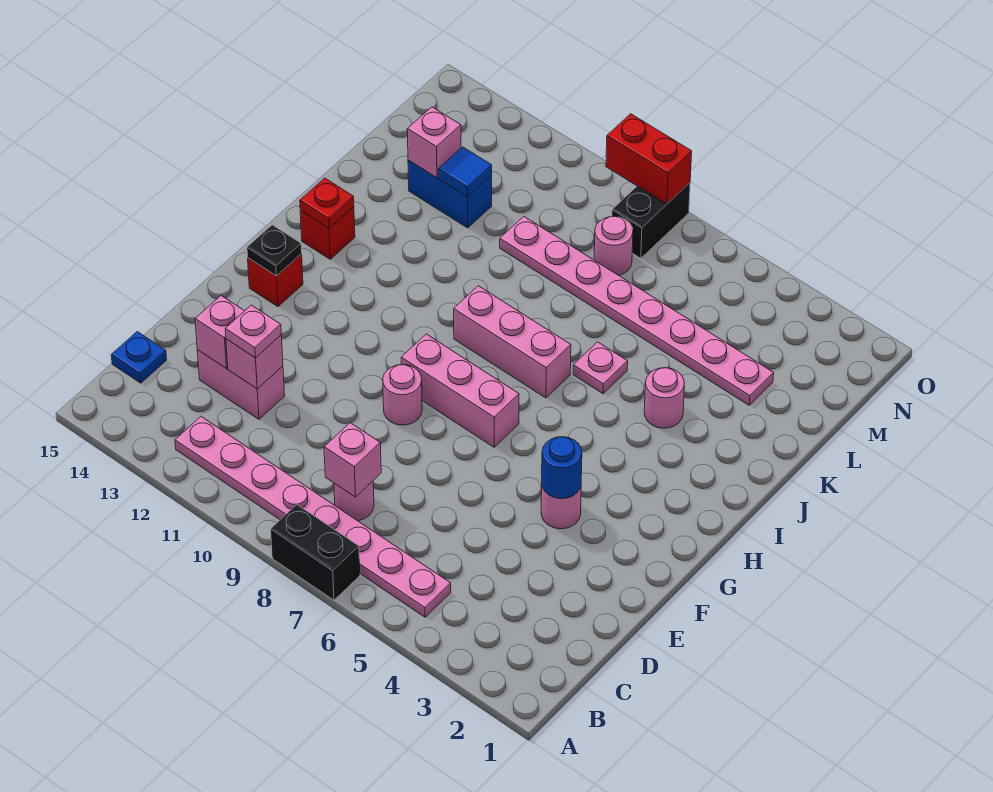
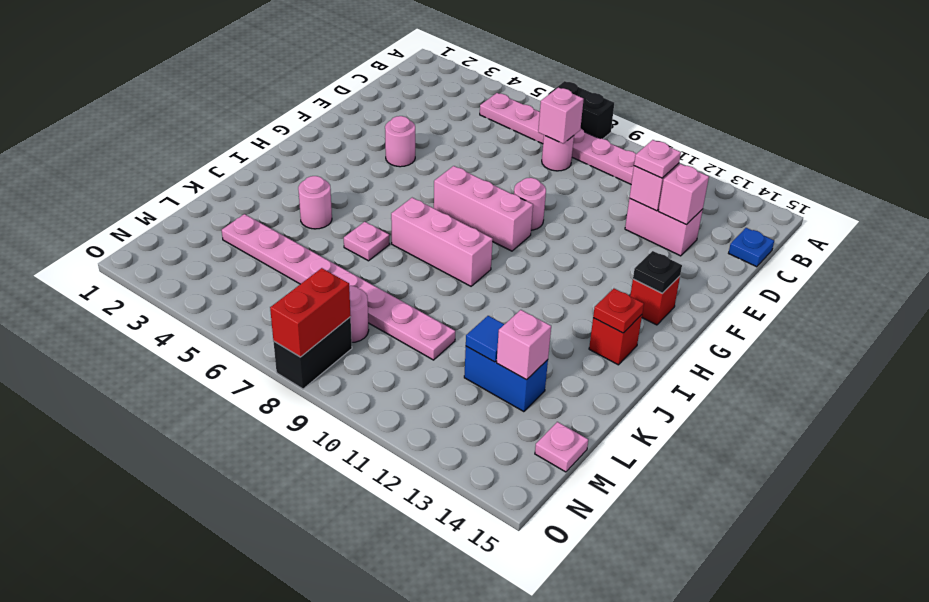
blue round brick F4 level 2 -> none
none -> pink plate M15 level 1
red brick O8:O9 level 2 -> red brick N8:O8 level 2

